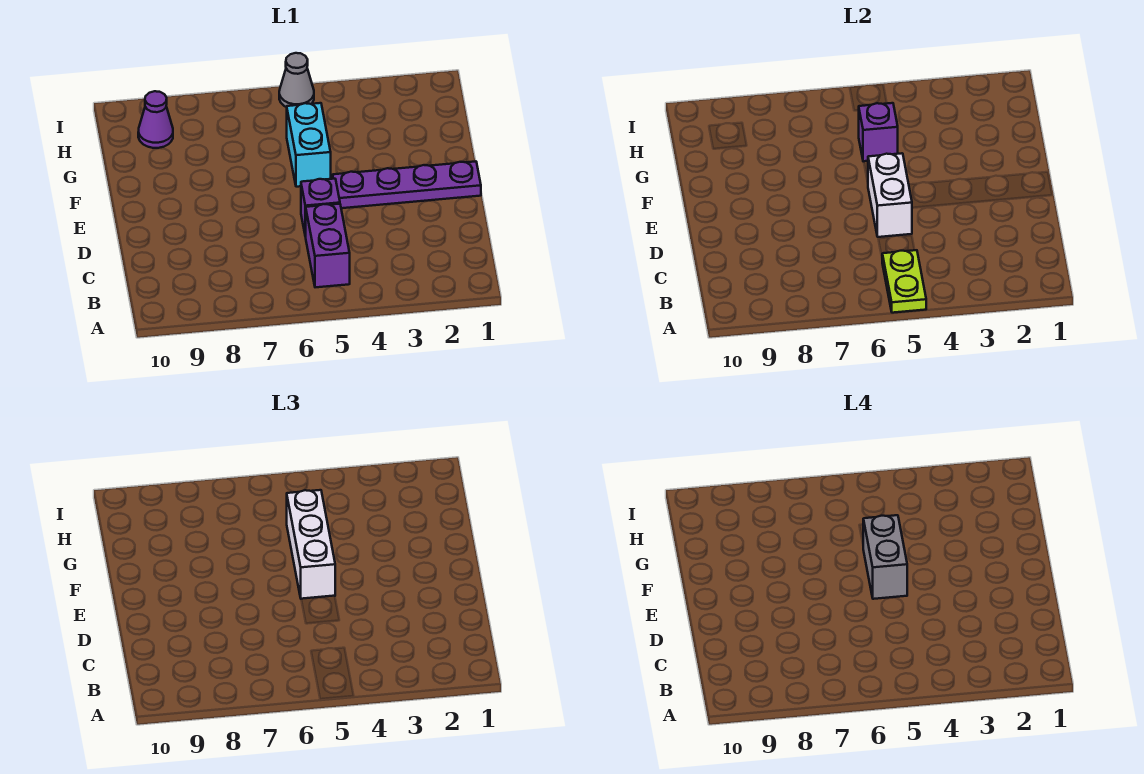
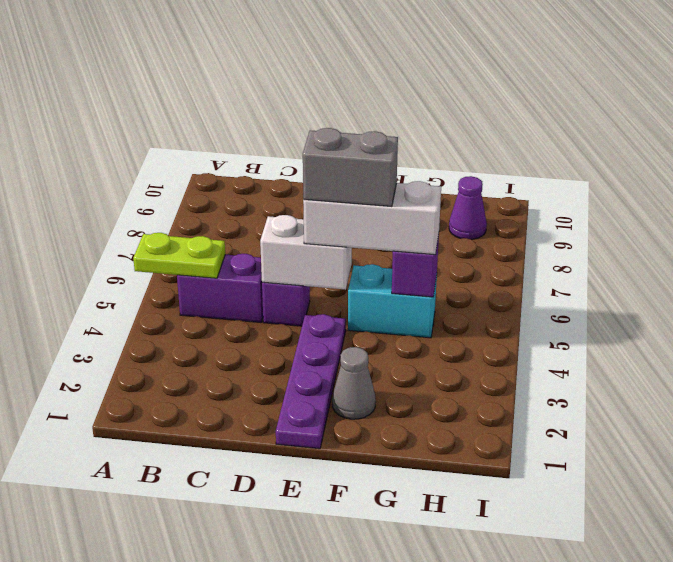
grey cone I5 level 1 -> grey cone F2 level 1

